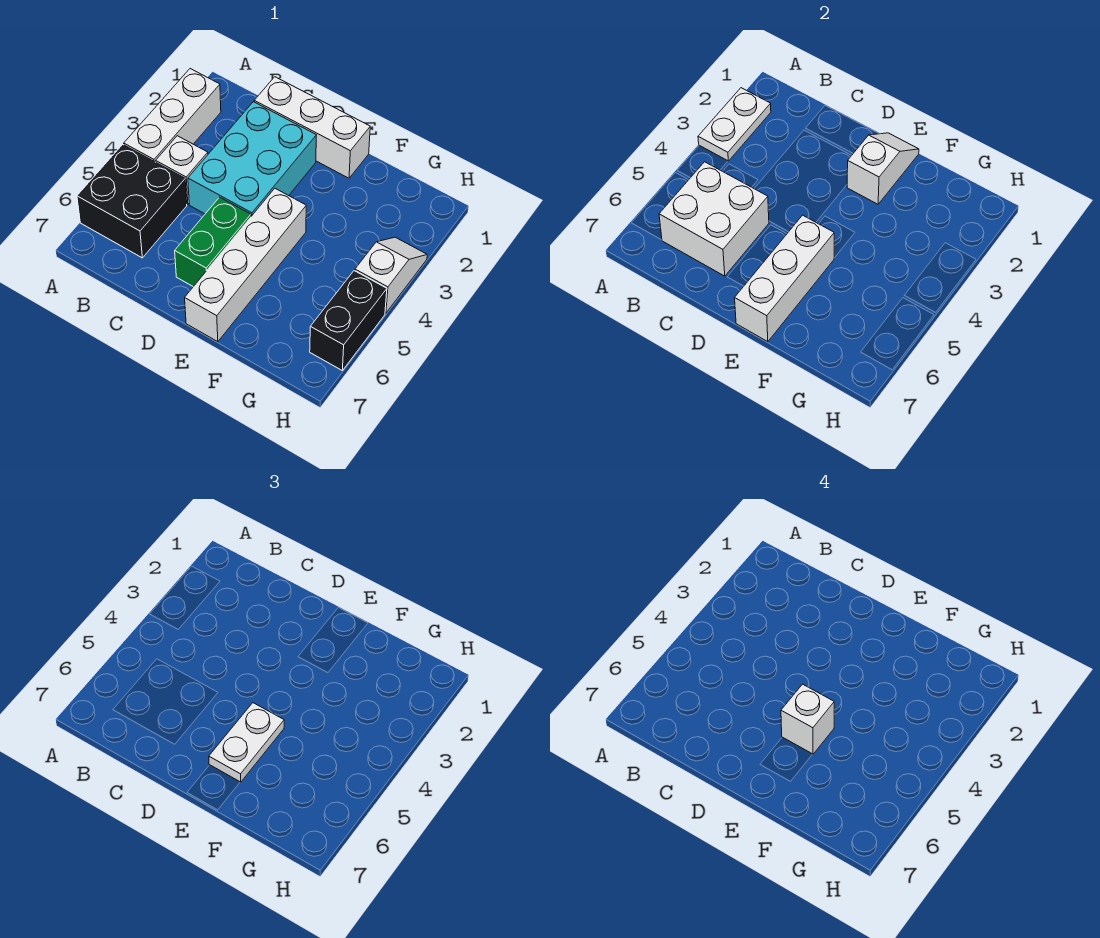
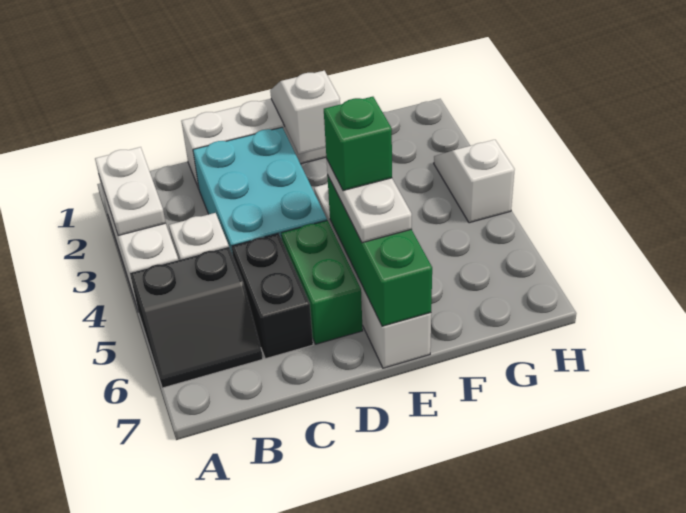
black brick A5:B6 level 1 -> black slope A5:B6 level 1 top 5
white brick B5:C6 level 2 -> none
white brick E5:E7 level 2 -> green brick E5:E7 level 2
white brick E5 level 4 -> green brick E5 level 4
black brick H5:H6 level 1 -> black brick C5:C6 level 1

